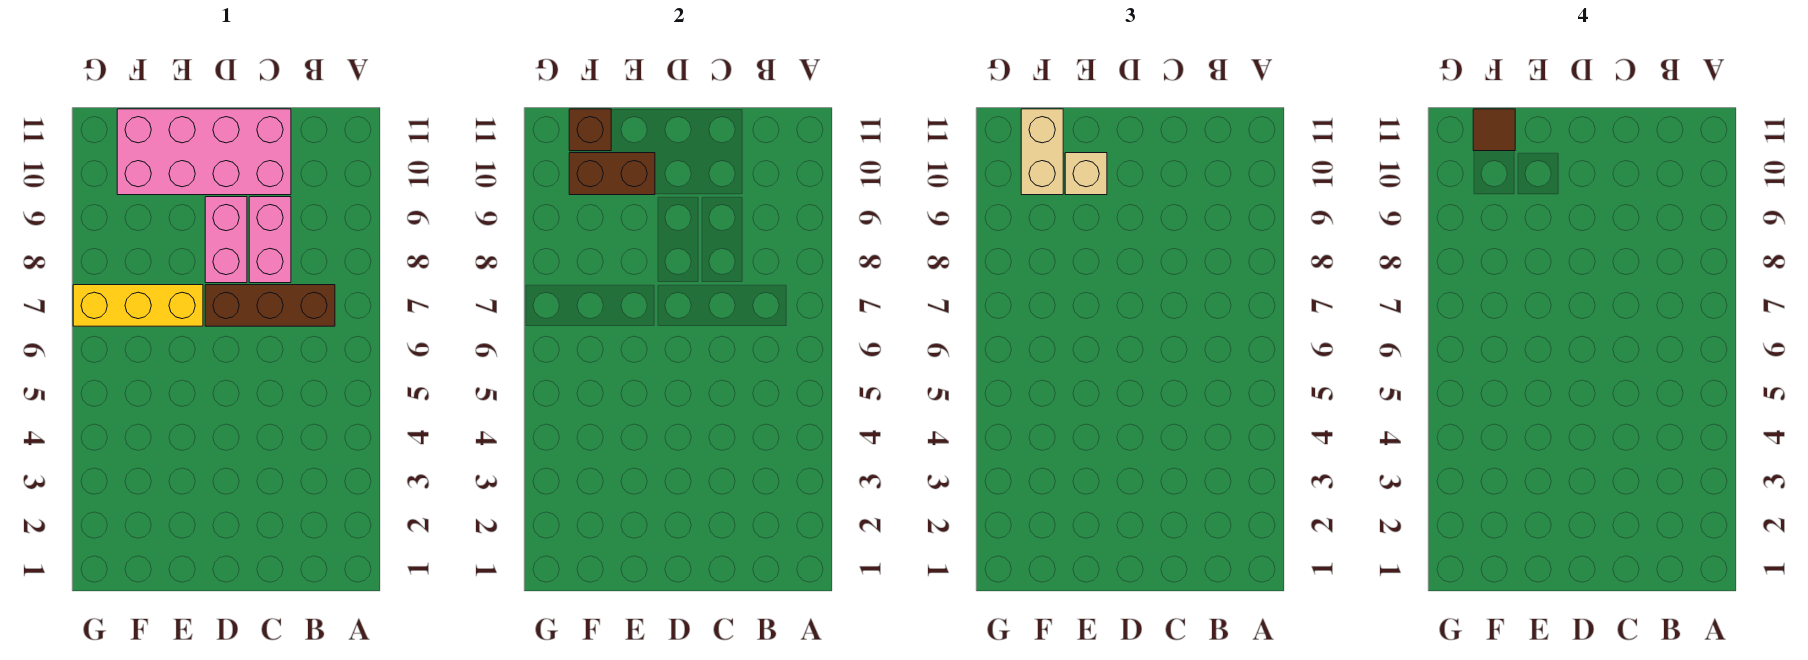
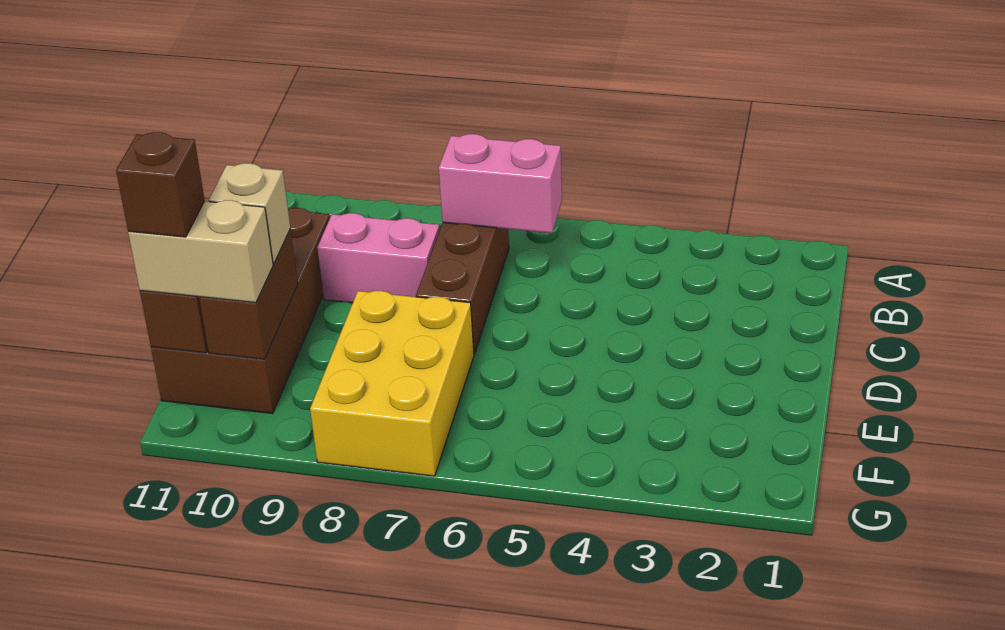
pink brick C10:F11 level 1 -> brown brick C10:F11 level 1
pink brick D8:D9 level 1 -> pink brick B6:B7 level 2
yellow brick E7:G7 level 1 -> yellow brick E7:G8 level 1
brown tile F11 level 4 -> brown brick F11 level 4

